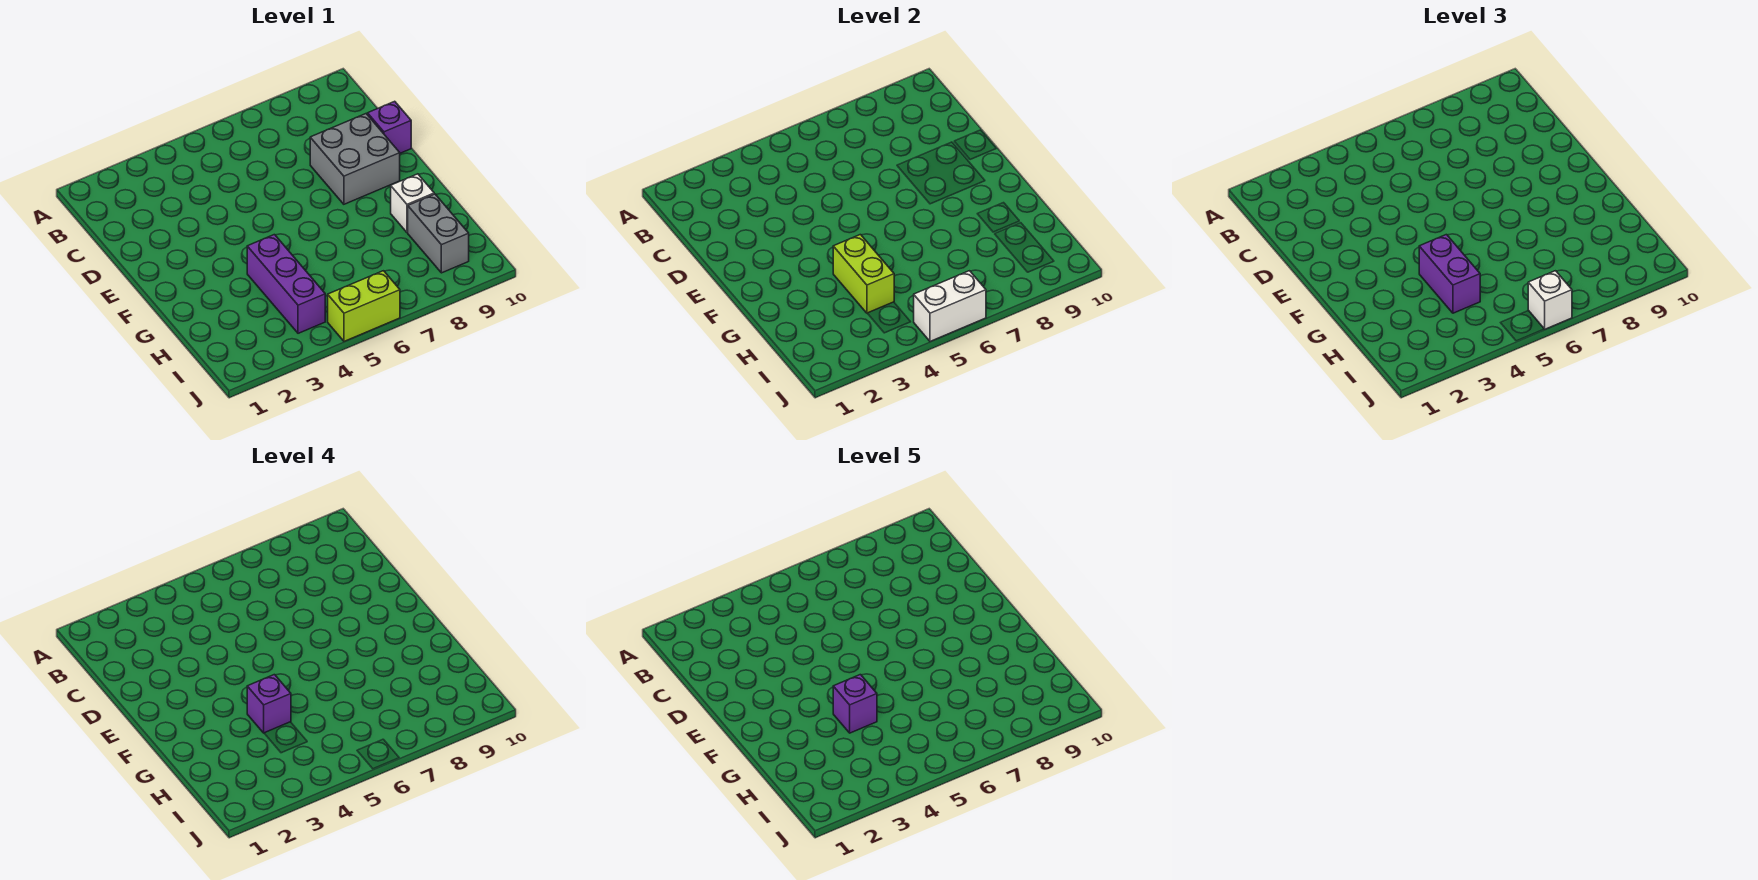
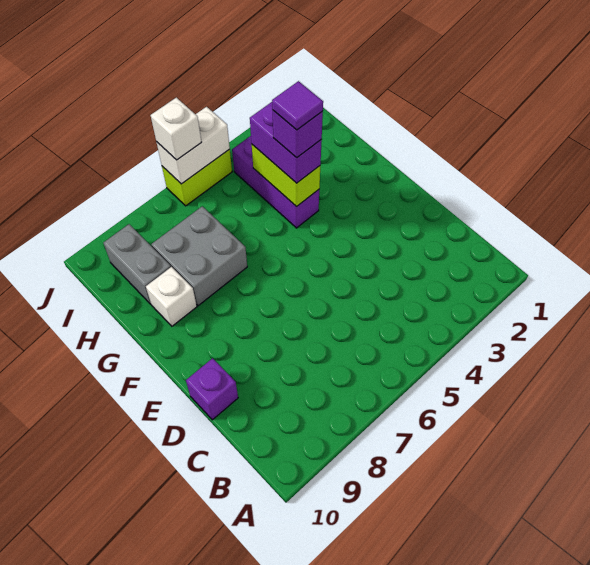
grey brick D8:E9 level 1 -> grey brick G7:H8 level 1
purple brick G4 level 5 -> purple tile G4 level 5

